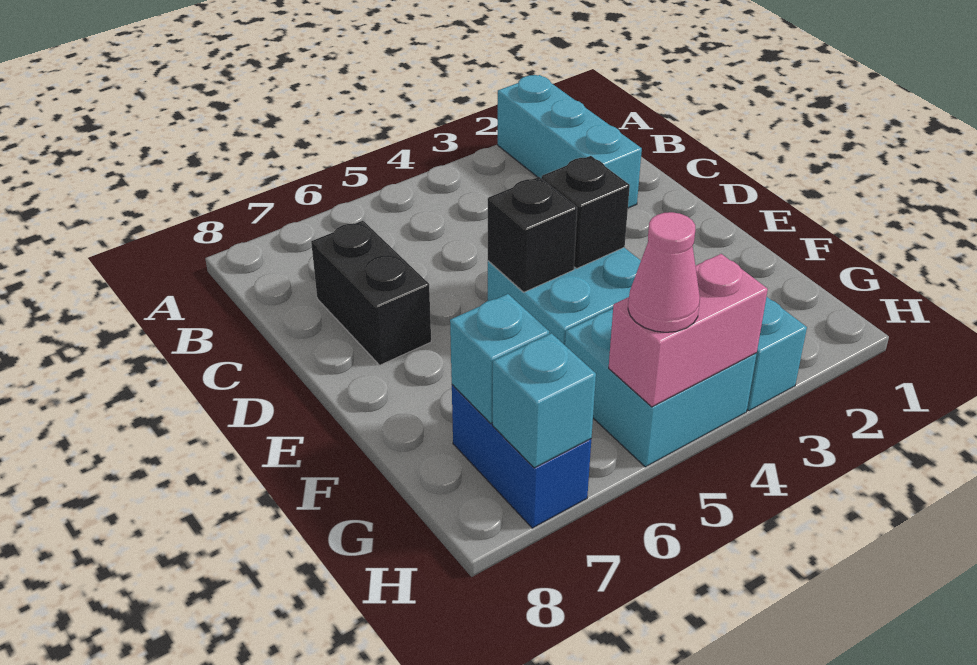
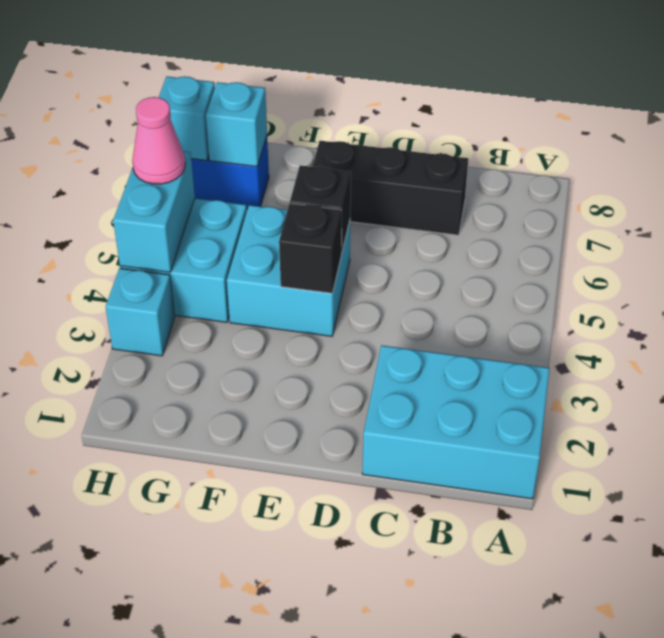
cyan brick A2:C2 level 1 -> cyan brick A1:C2 level 1
black brick C7:D7 level 1 -> black brick C7:E7 level 1
pink brick H4:H5 level 2 -> cyan brick H4:H5 level 2

